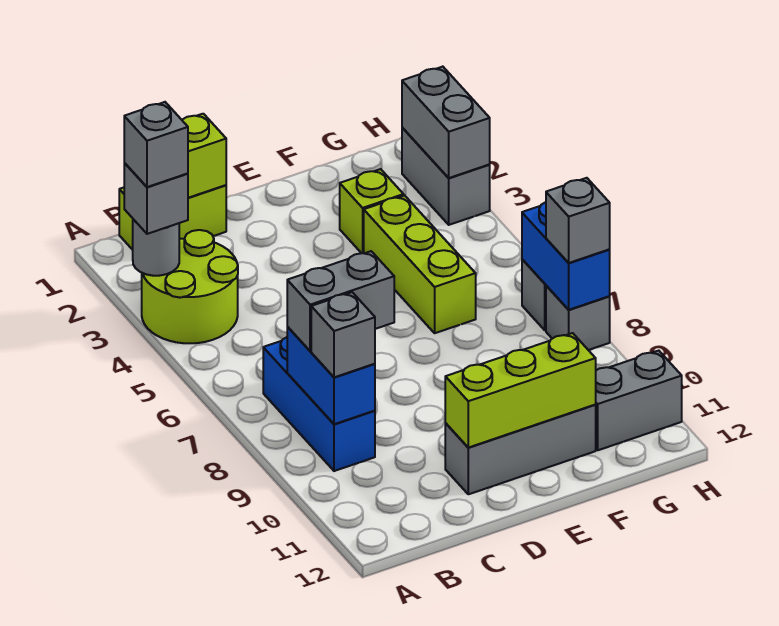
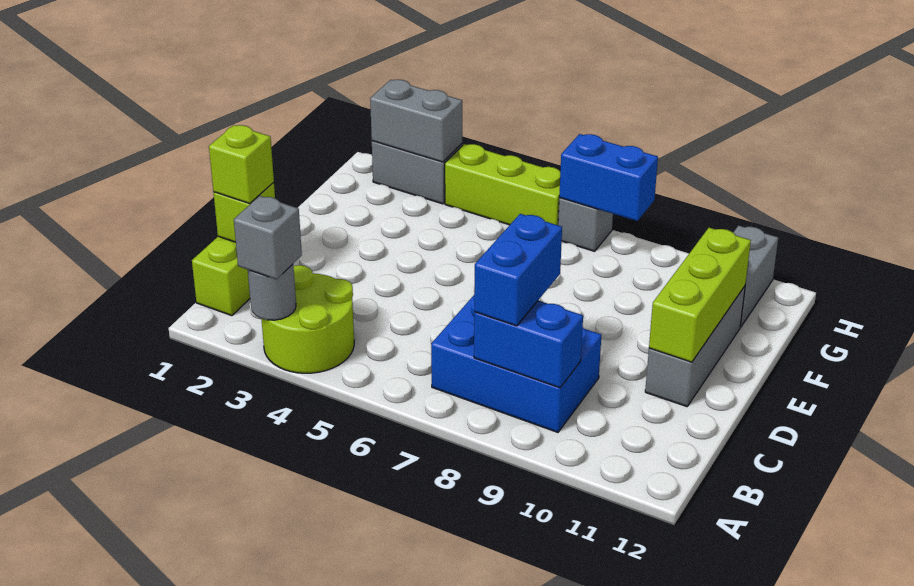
grey brick A3 level 4 -> none
blue brick B7:B9 level 1 -> blue brick B7:C9 level 1
grey brick B8:C8 level 3 -> blue brick B8:C8 level 3
grey brick B9 level 3 -> none
lime brick F3 level 1 -> lime brick C1 level 3
lime brick F4:F6 level 1 -> lime brick H4:H6 level 1
grey brick H8 level 1 -> none
grey brick H8 level 3 -> none

